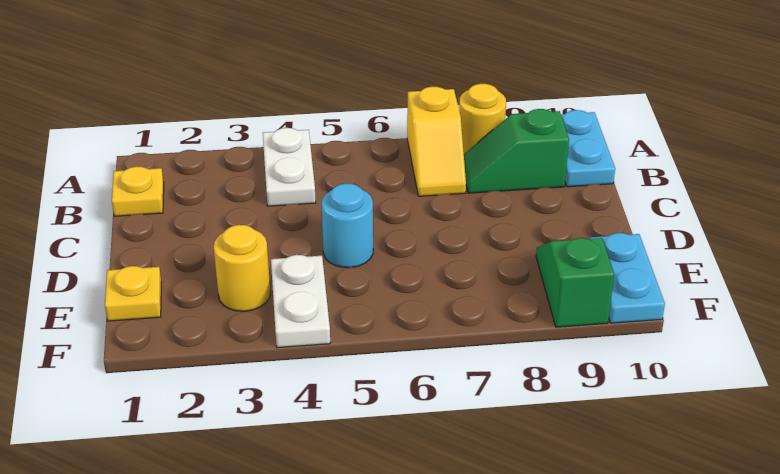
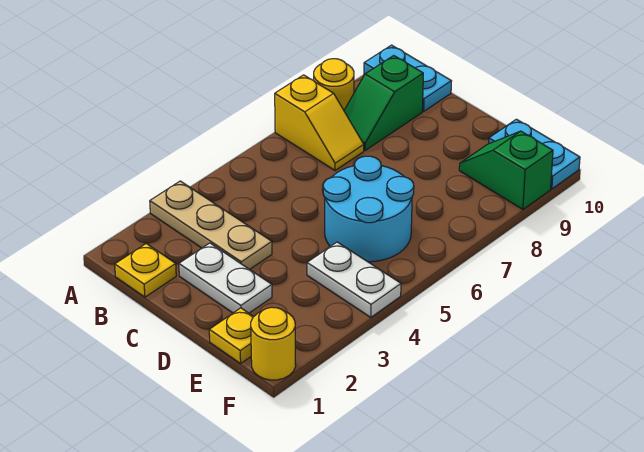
none -> tan plate A3:C3 level 1
white plate A4:B4 level 1 -> white plate C2:D2 level 1
cyan round brick D5 level 1 -> cyan round brick D5:E6 level 1
yellow round brick E3 level 1 -> yellow round brick F1 level 1

